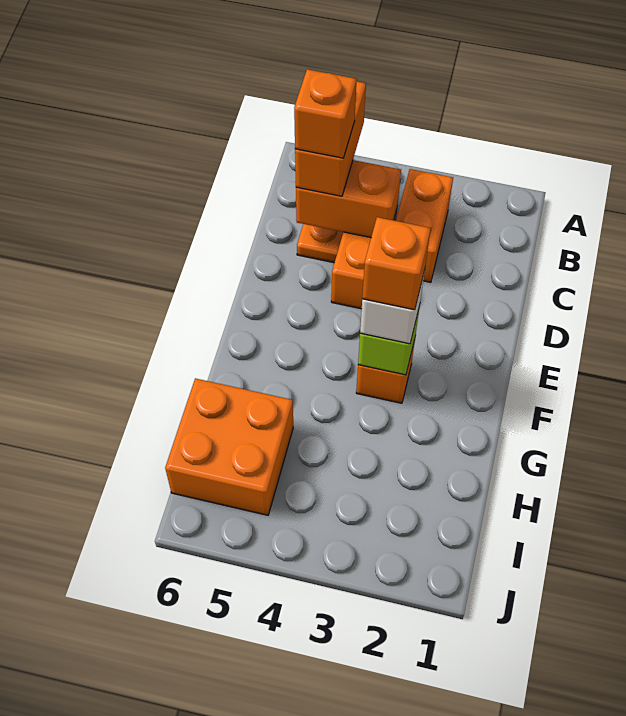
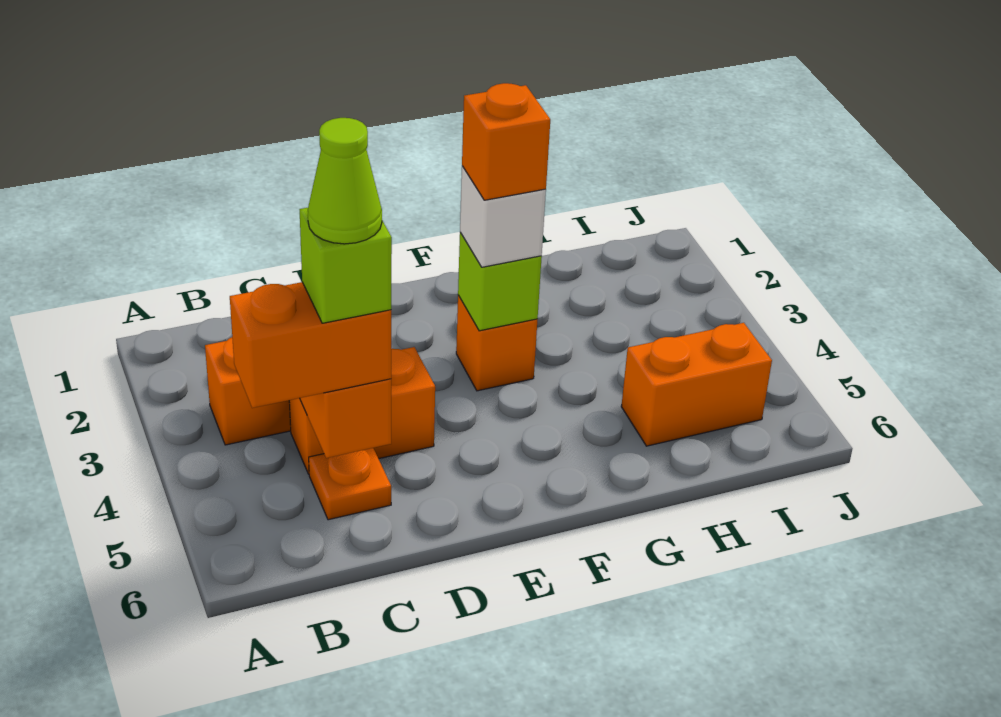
orange brick C5 level 4 -> lime brick C5 level 4
none -> lime cone C5 level 5
orange brick H5:I6 level 1 -> orange brick H5:I5 level 1

